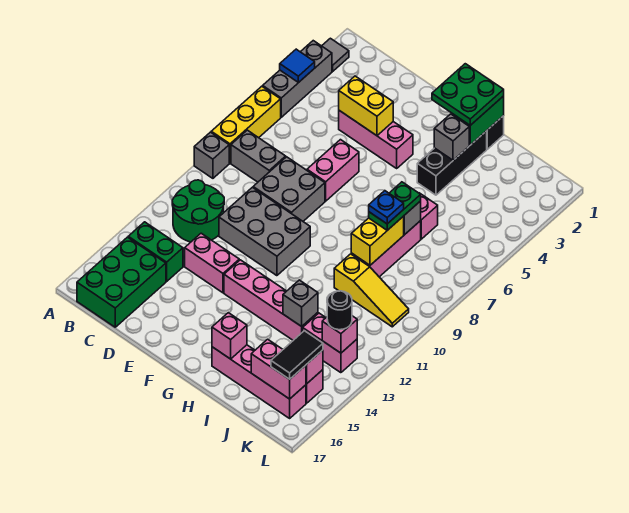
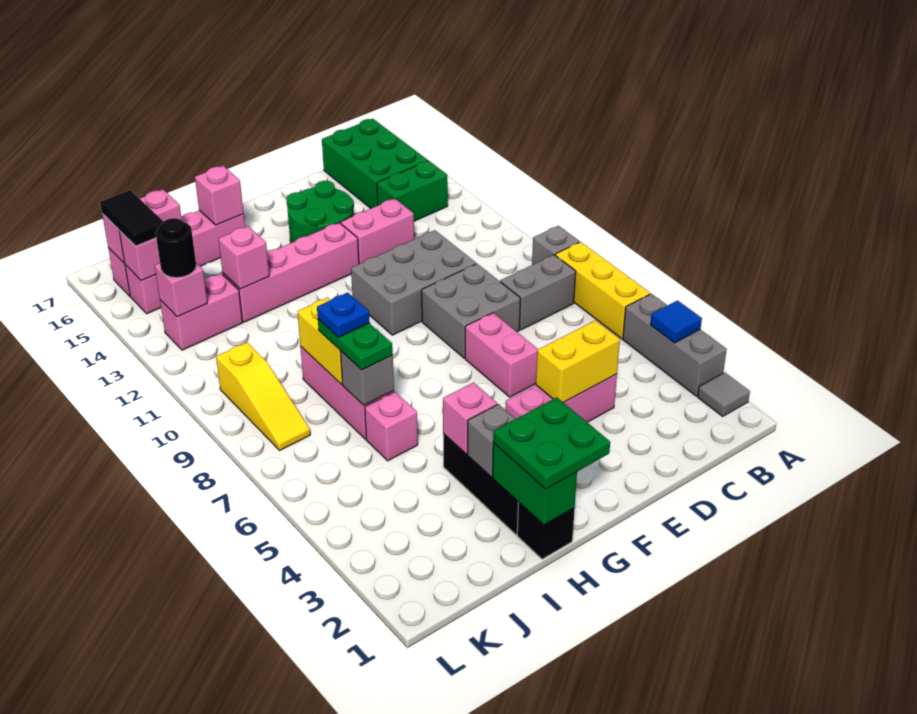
green round brick B11:C12 level 1 -> green round brick E14:F15 level 1
none -> pink brick H4 level 2
yellow slope I10:K10 level 1 top I -> yellow slope K8:K10 level 1 top 10
grey brick I13 level 2 -> pink brick I13 level 2

